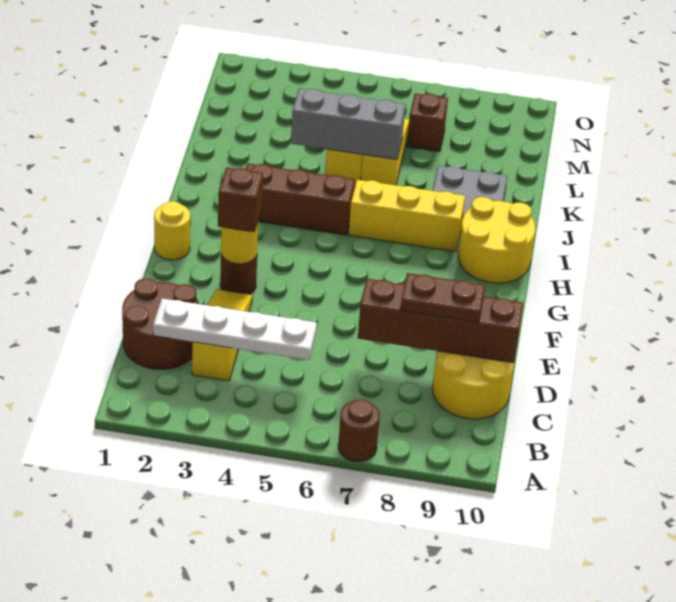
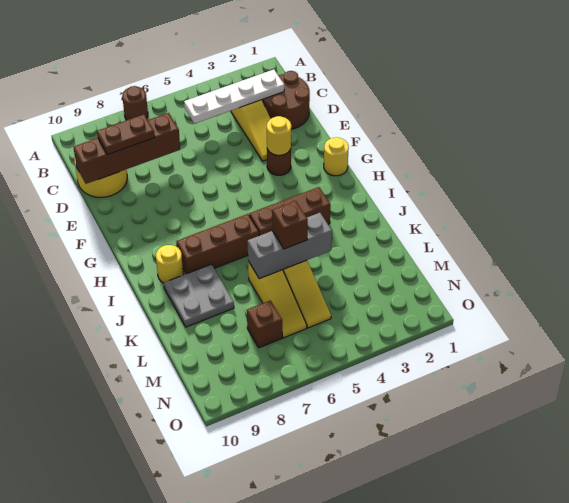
brown brick F3 level 3 -> brown brick K5 level 3
yellow round brick H9:I10 level 1 -> yellow round brick I9 level 1
yellow brick I6:I8 level 1 -> brown brick I6:I8 level 1

